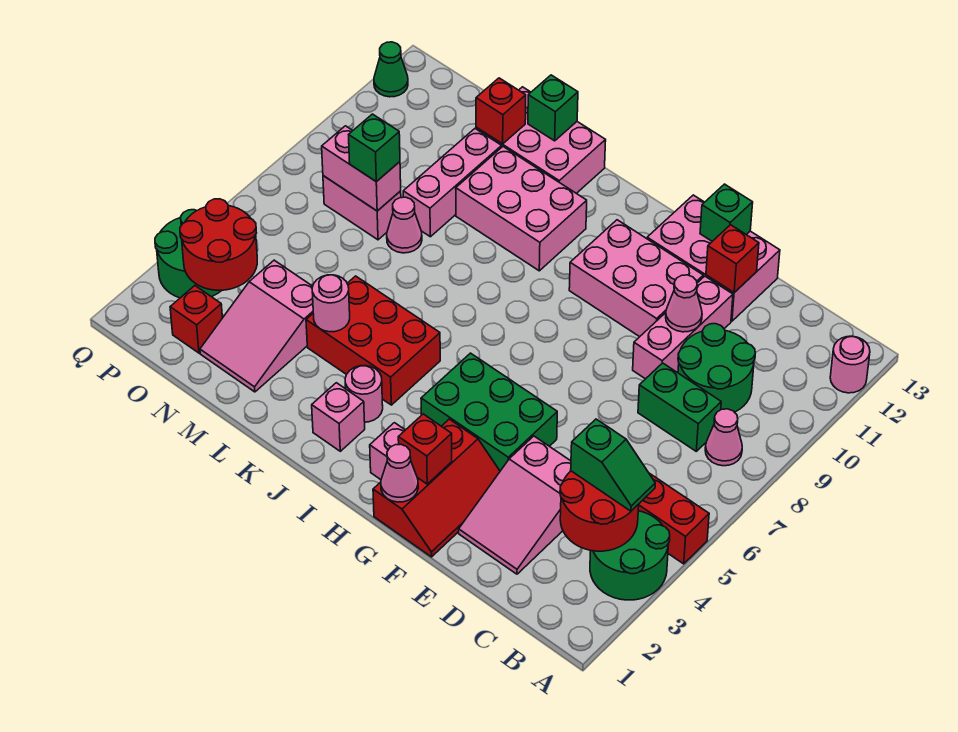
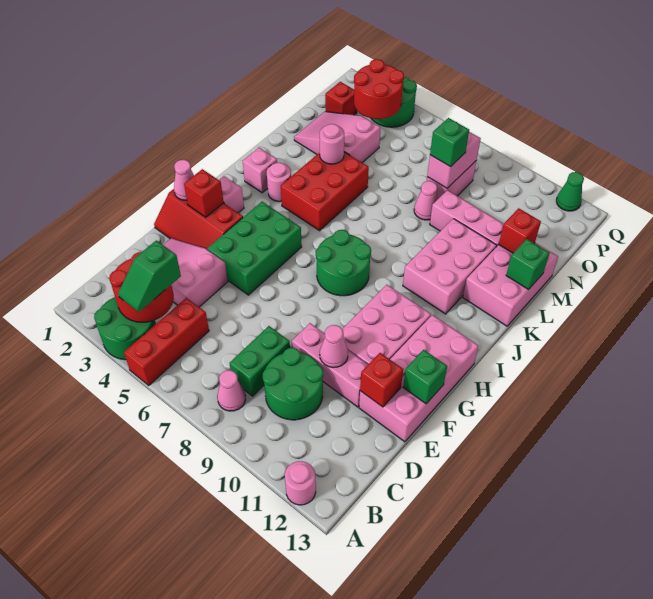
pink brick E12:G13 level 1 -> pink brick E12:H13 level 1
none -> green round brick H7:I8 level 1

